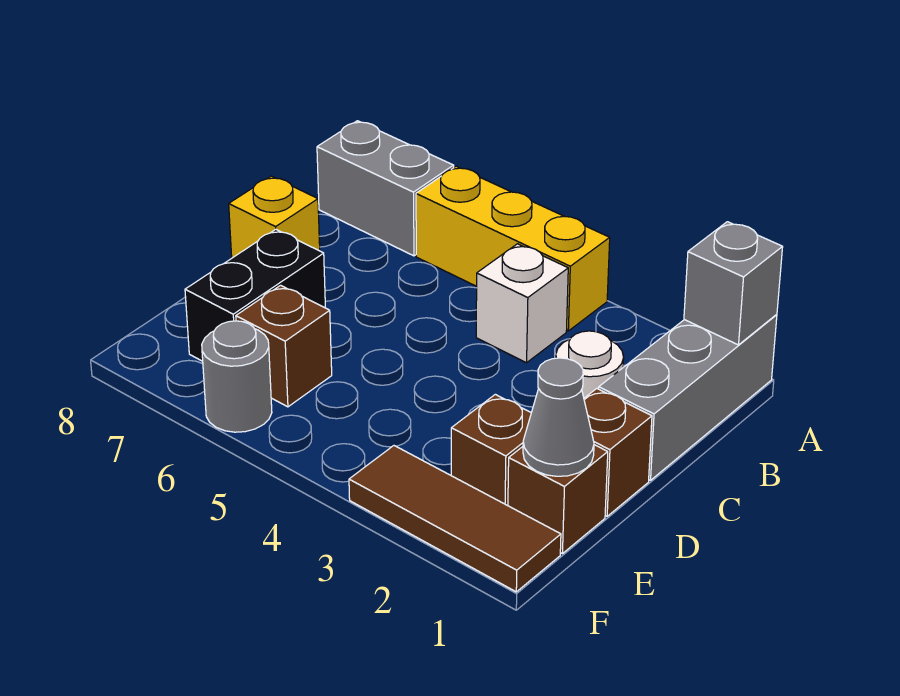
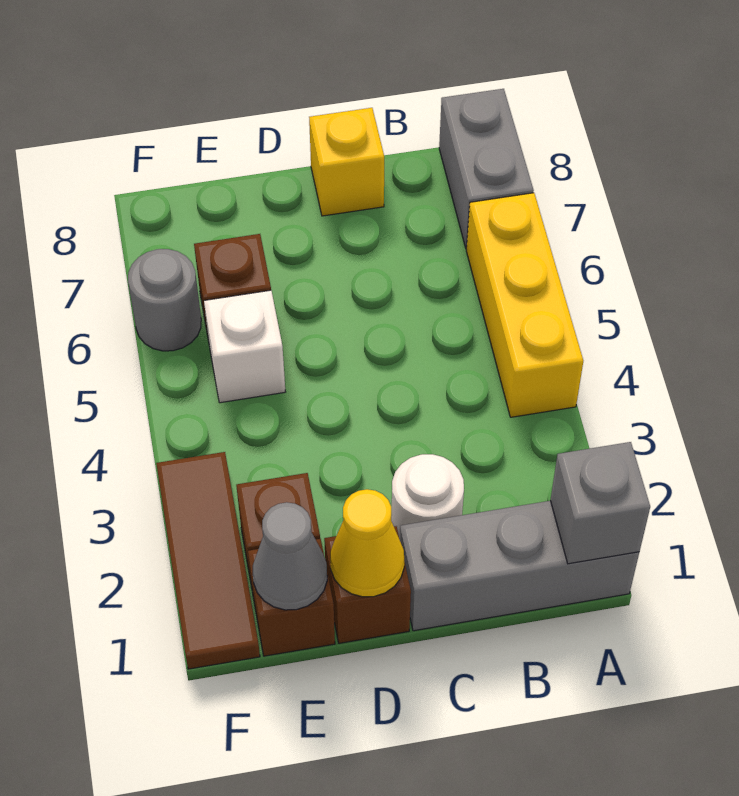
white brick B4 level 1 -> white brick E5 level 1
none -> yellow cone D1 level 2
black brick D7:E7 level 1 -> none

